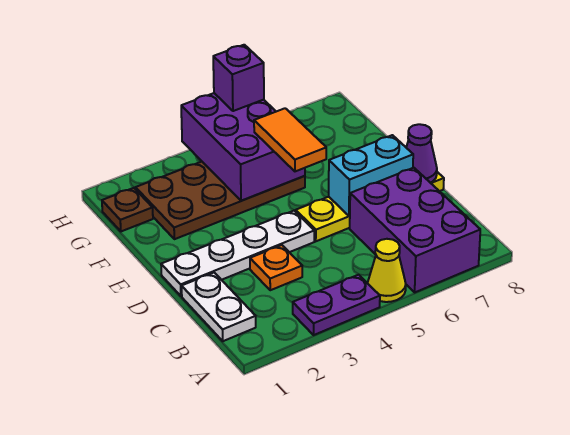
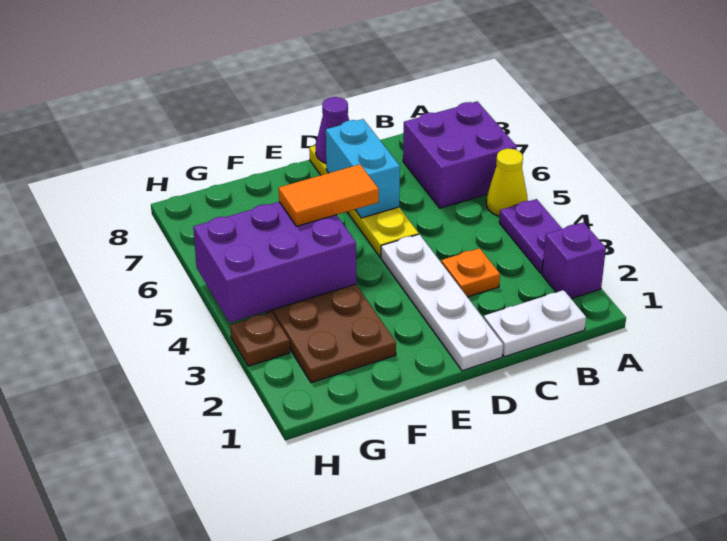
purple brick A6:C7 level 1 -> purple brick A6:B7 level 1
brown plate G1 level 1 -> brown plate H3 level 1
purple brick H5 level 3 -> purple brick A2 level 1

